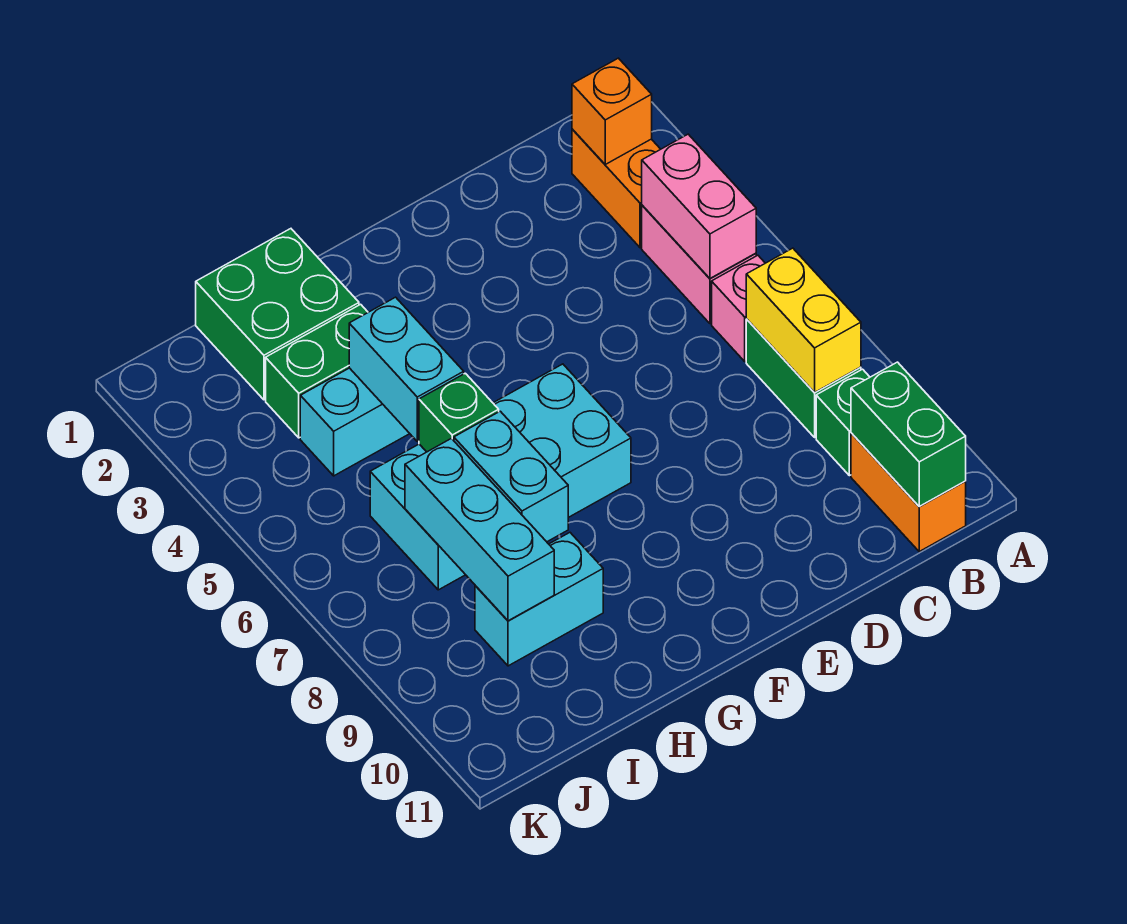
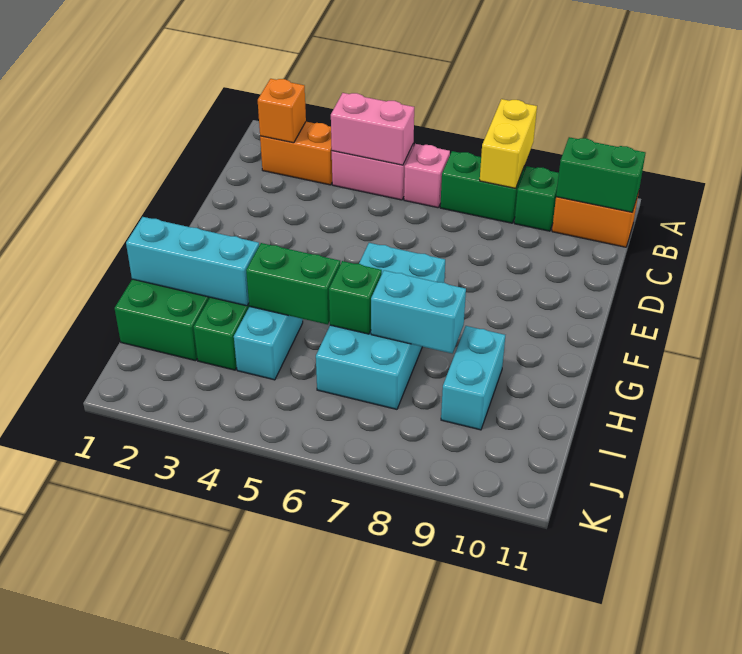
yellow brick B7:B8 level 2 -> yellow brick A8:B8 level 2
cyan brick H4:H5 level 2 -> green brick H4:H5 level 2
cyan brick I7:I9 level 2 -> cyan brick H1:H3 level 2

